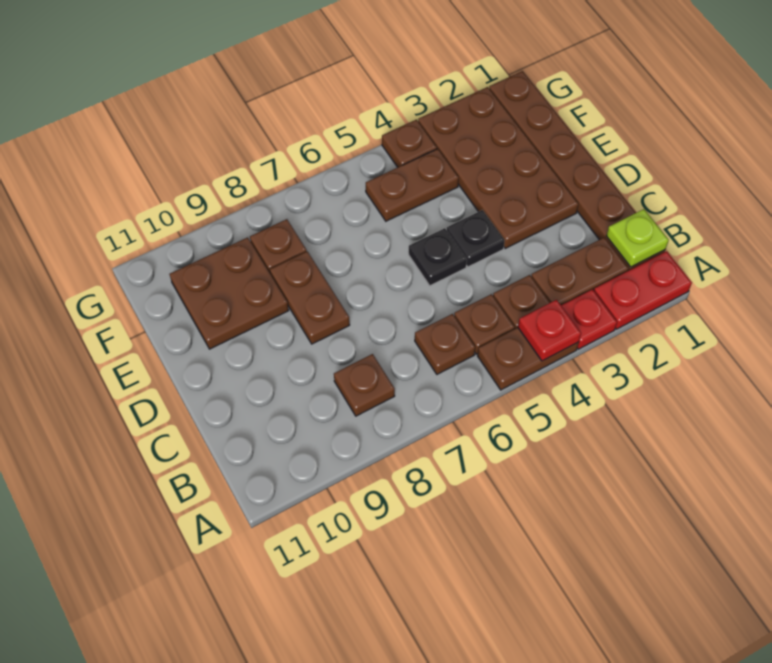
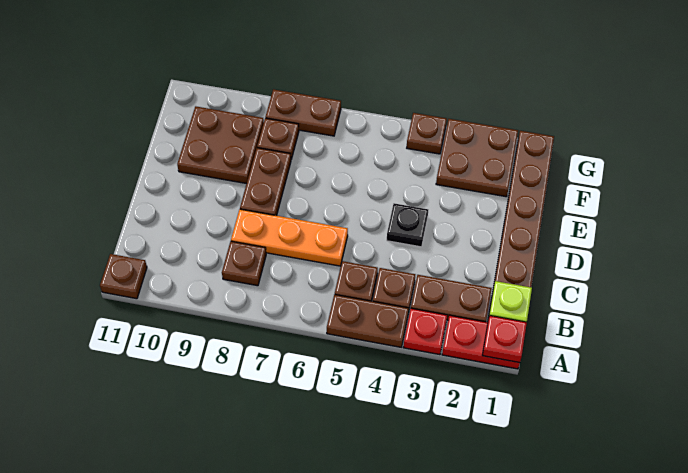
red plate A4 level 2 -> red plate A1 level 2
brown plate B6 level 1 -> brown plate A11 level 1
none -> orange plate C6:C8 level 1
brown plate D2:G3 level 1 -> brown plate F2:G3 level 1
black plate D5 level 1 -> none
brown plate F4:F5 level 1 -> brown plate G7:G8 level 1

